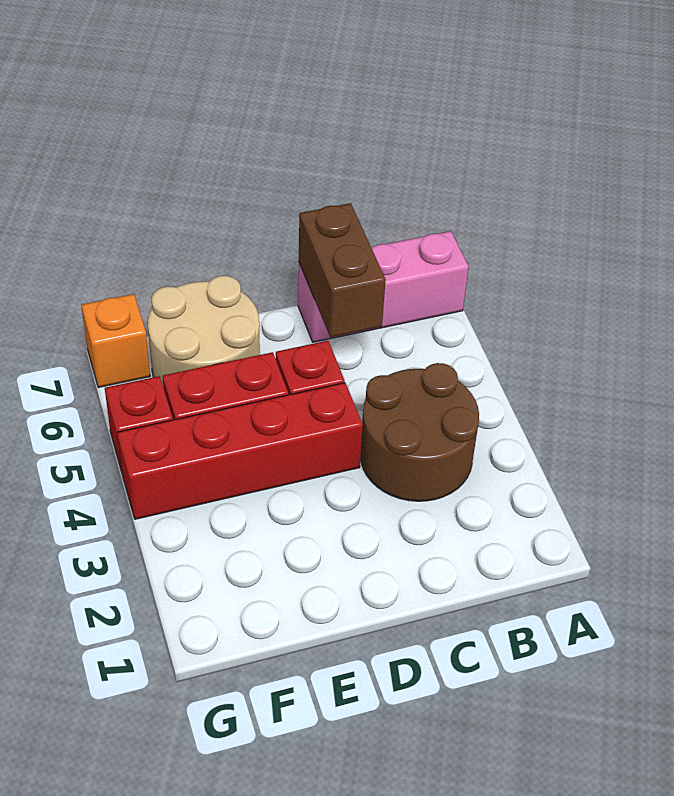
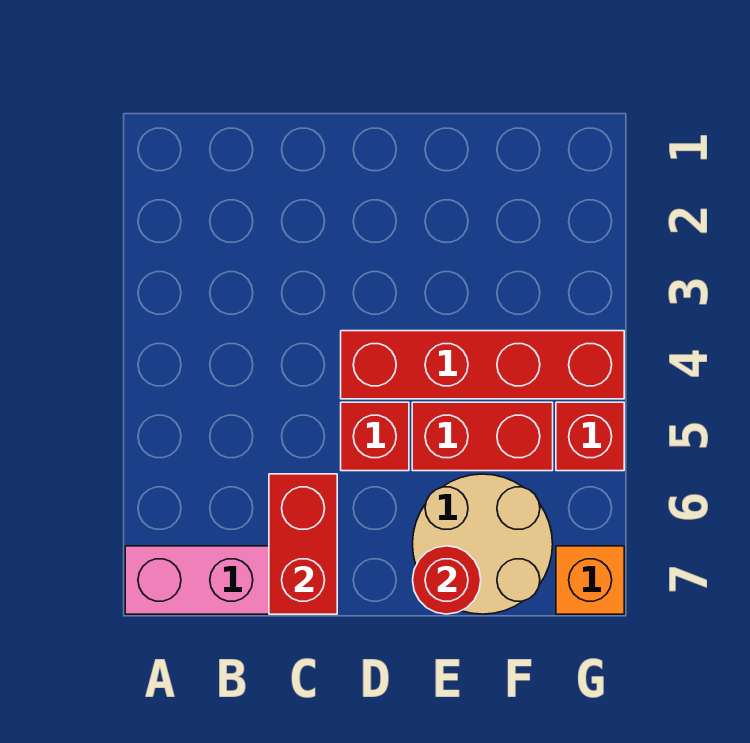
brown round brick B3:C4 level 1 -> none
brown brick C6:C7 level 2 -> red brick C6:C7 level 2
none -> red round brick E7 level 2

